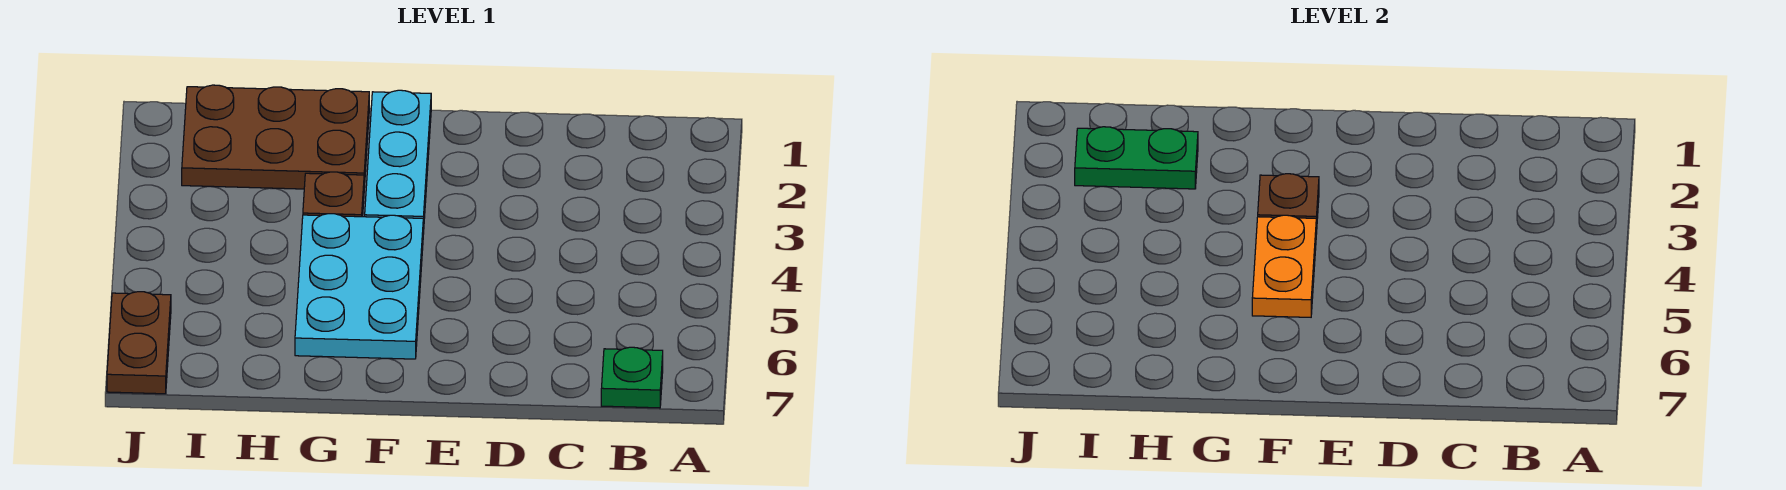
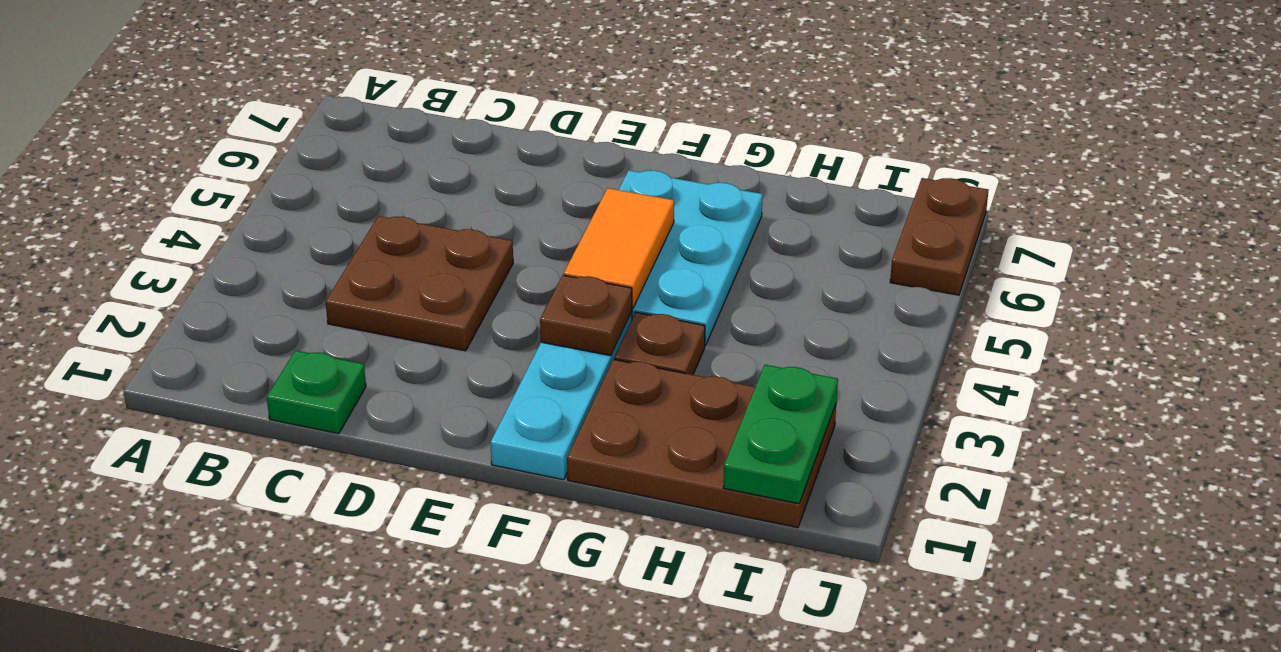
green plate B7 level 1 -> green plate C1 level 1
none -> brown plate C3:D4 level 1
orange plate F4:F5 level 2 -> orange tile F4:F5 level 2
green plate H2:I2 level 2 -> green plate I1:I2 level 2

